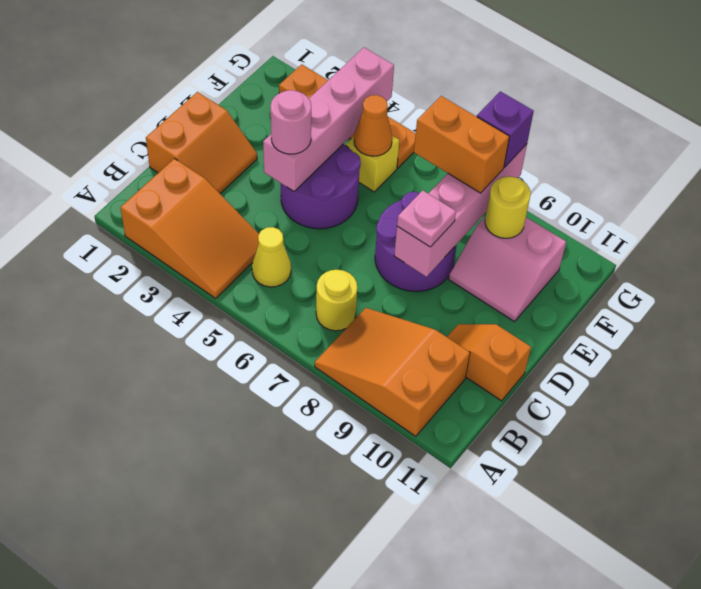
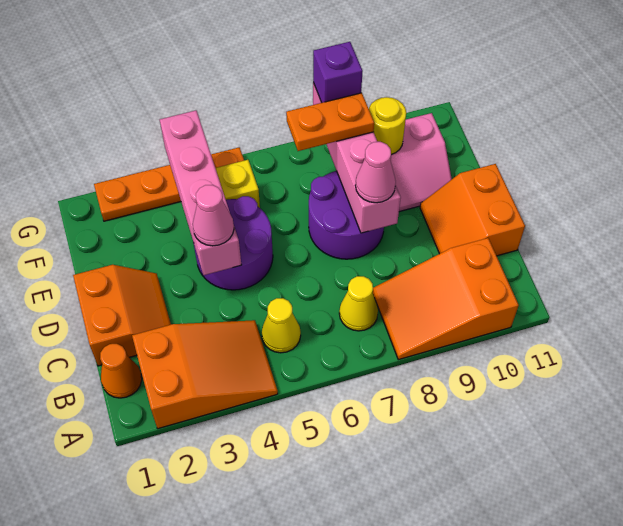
yellow round brick B7 level 1 -> yellow cone B7 level 1
orange slope C10:C11 level 1 top 11 -> orange slope C10:D11 level 1 top 11
pink round brick D4 level 3 -> pink cone D4 level 3
pink plate D8 level 3 -> pink cone D8 level 3
orange cone F5 level 2 -> orange cone B1 level 1
orange brick F7:F8 level 3 -> orange plate F7:F8 level 3

